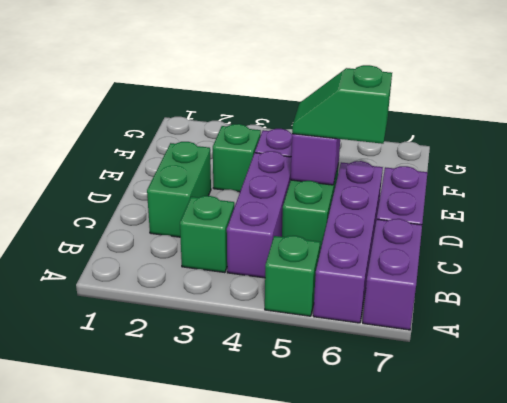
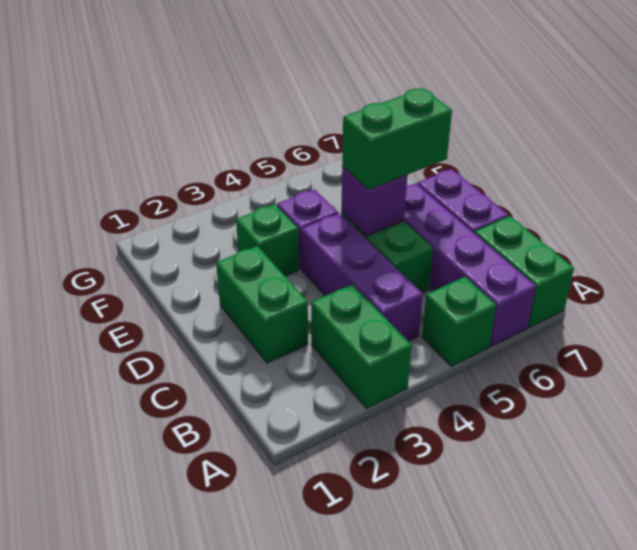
purple brick A7:B7 level 1 -> green brick A7:B7 level 1
green brick B3 level 1 -> green brick A3:B3 level 1
green slope D5:D6 level 3 top 6 -> green brick D5:D6 level 3

